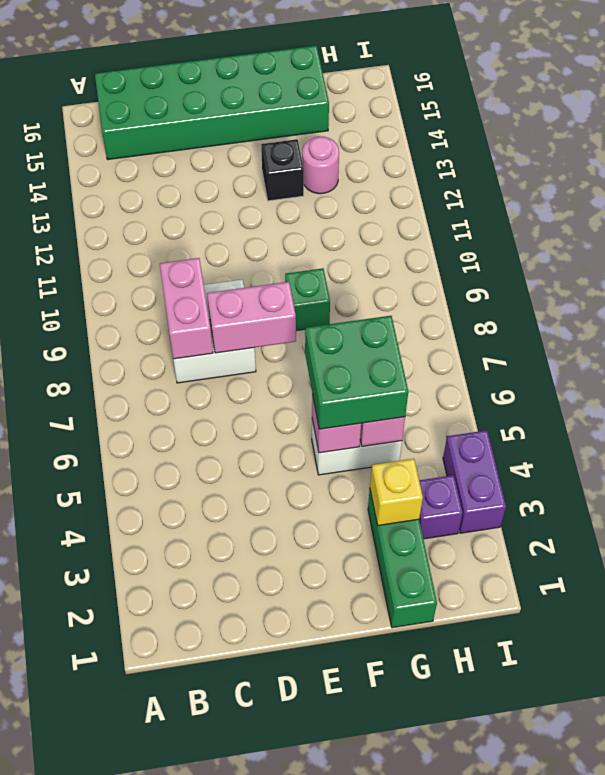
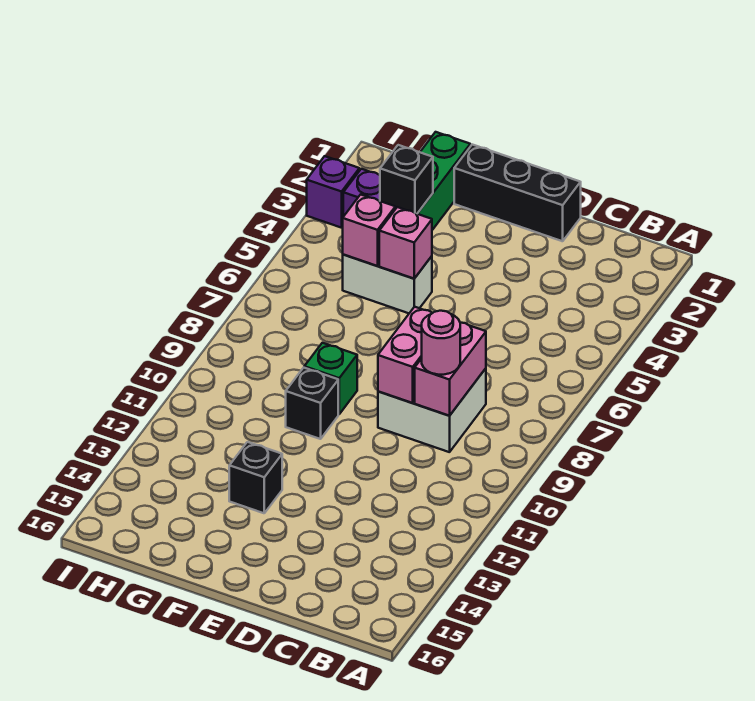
green brick B15:G16 level 1 -> none
none -> black brick D1:F1 level 1
pink brick D8:E8 level 2 -> pink brick D8:D9 level 2
green brick F5:G6 level 3 -> none
none -> black brick F10 level 1
yellow brick G3 level 2 -> black brick G3 level 2
pink round brick G13 level 1 -> pink round brick C9 level 3
purple brick I3:I4 level 1 -> purple brick I3 level 1

